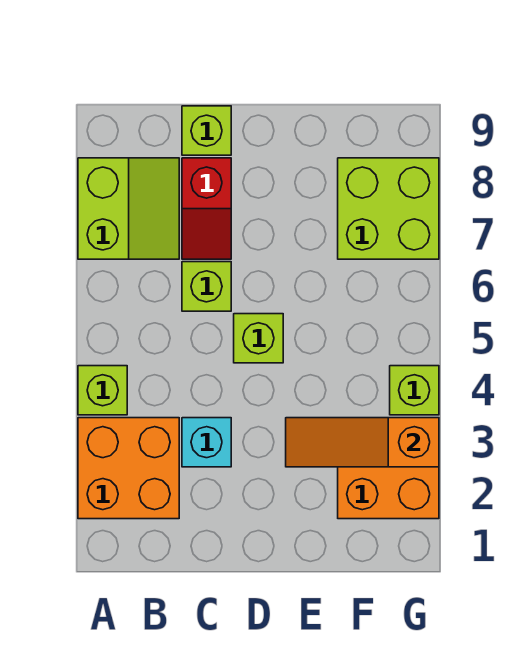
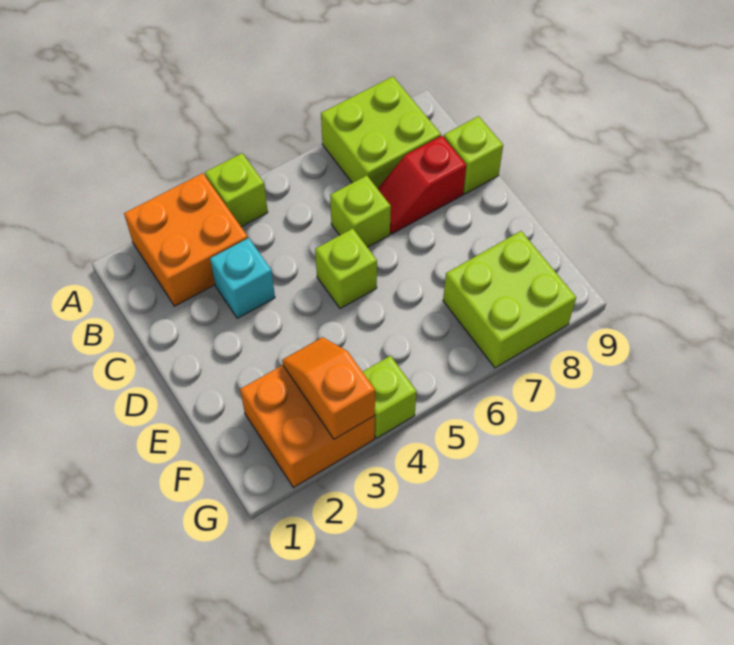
lime slope A7:B8 level 1 top A -> lime brick A7:B8 level 1
orange slope E3:G3 level 2 top G -> orange slope F3:G3 level 2 top G

